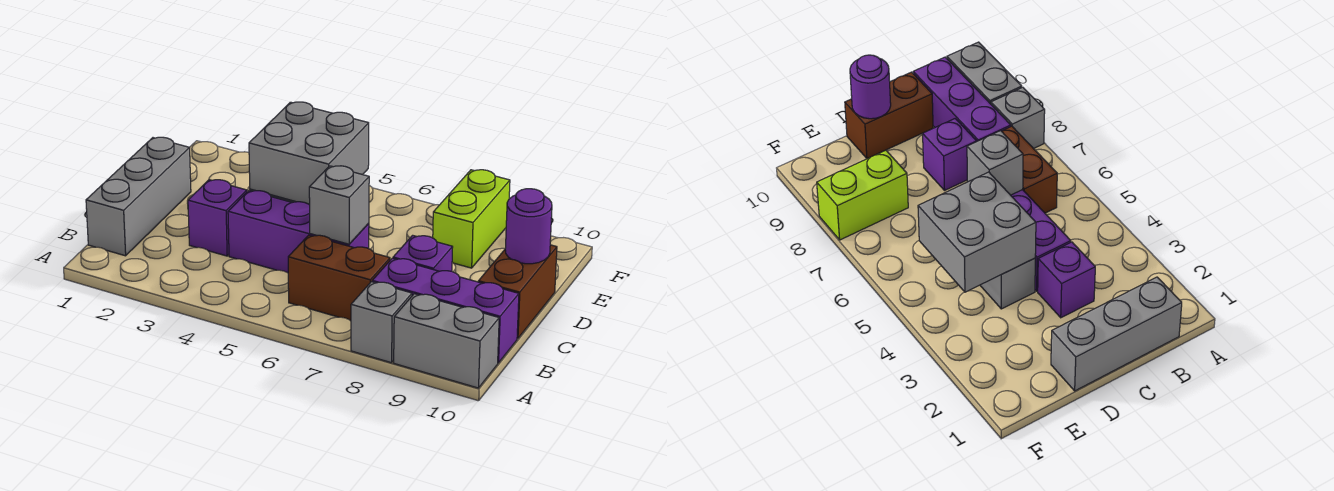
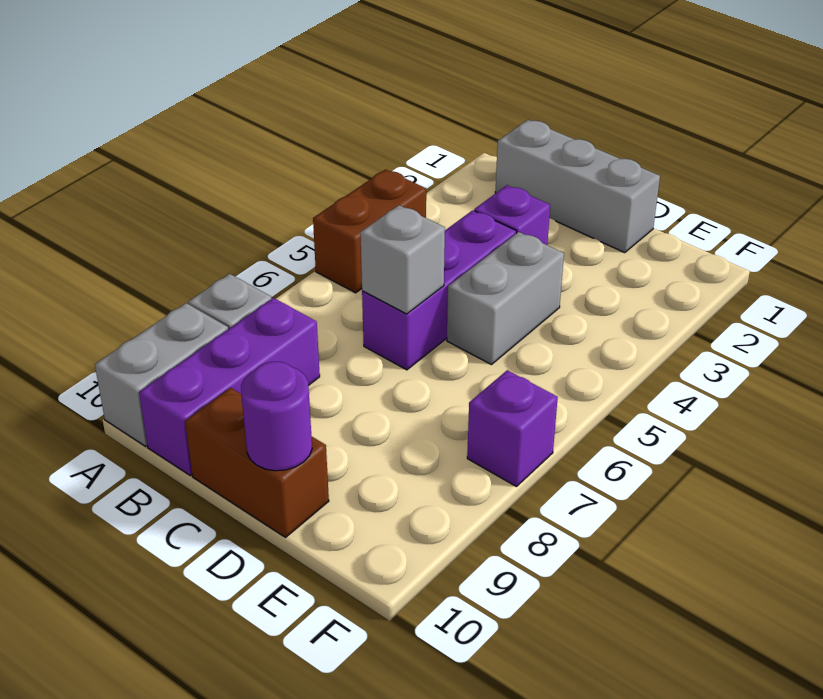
brown brick B6:B7 level 1 -> brown brick A4:A5 level 1
purple brick C8 level 1 -> purple brick F7 level 1
grey brick D4:E5 level 2 -> none
lime brick E8:F8 level 1 -> none

